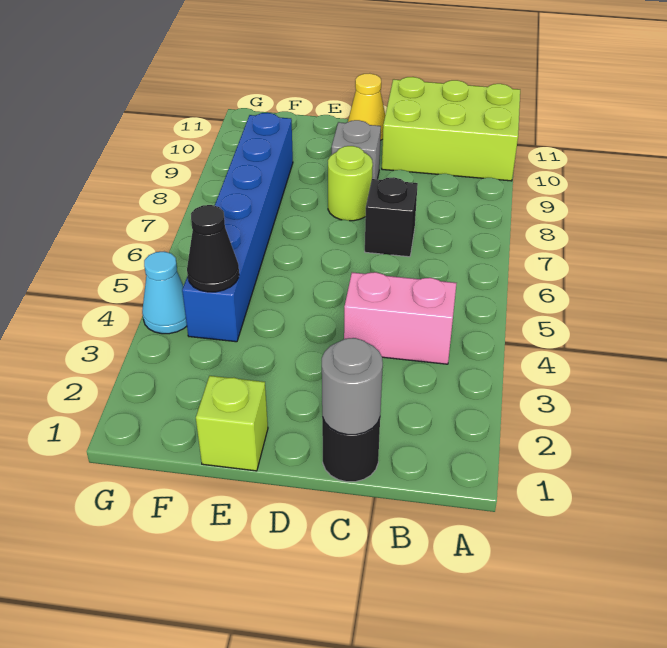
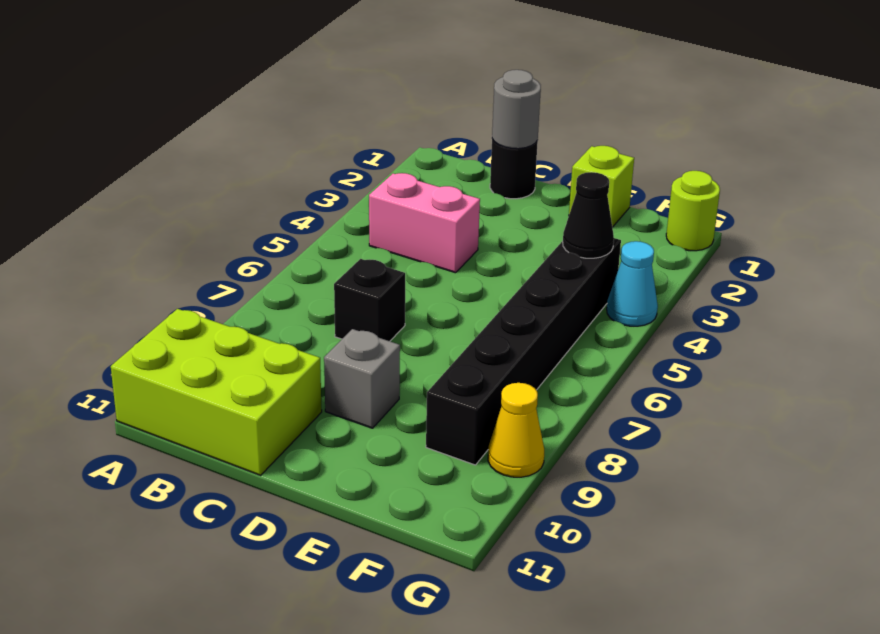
lime round brick D8 level 1 -> lime round brick G1 level 1
yellow cone D11 level 1 -> yellow cone G9 level 1
blue brick F4:F9 level 1 -> black brick F4:F9 level 1

